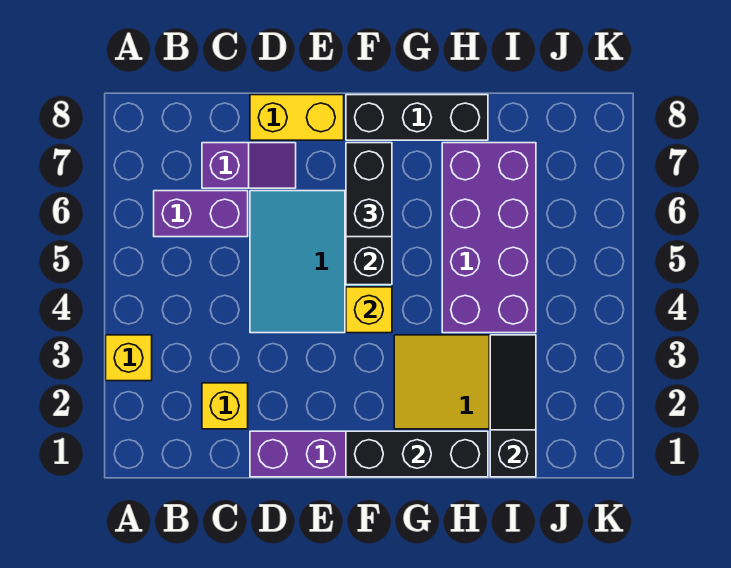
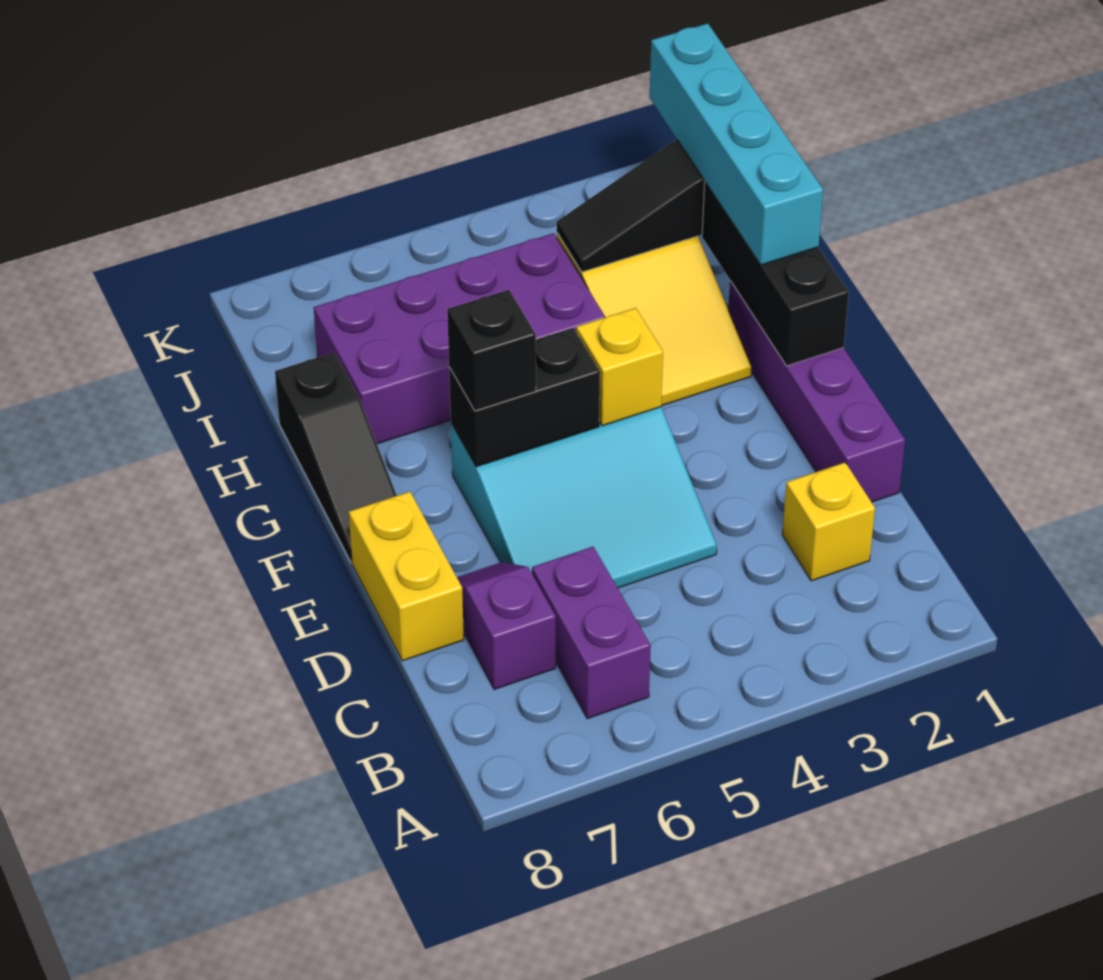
yellow brick A3 level 1 -> none
black brick F6:F7 level 3 -> black brick F6 level 3
black brick F8:H8 level 1 -> black slope F8:H8 level 1 top H
none -> cyan brick G1:J1 level 3

